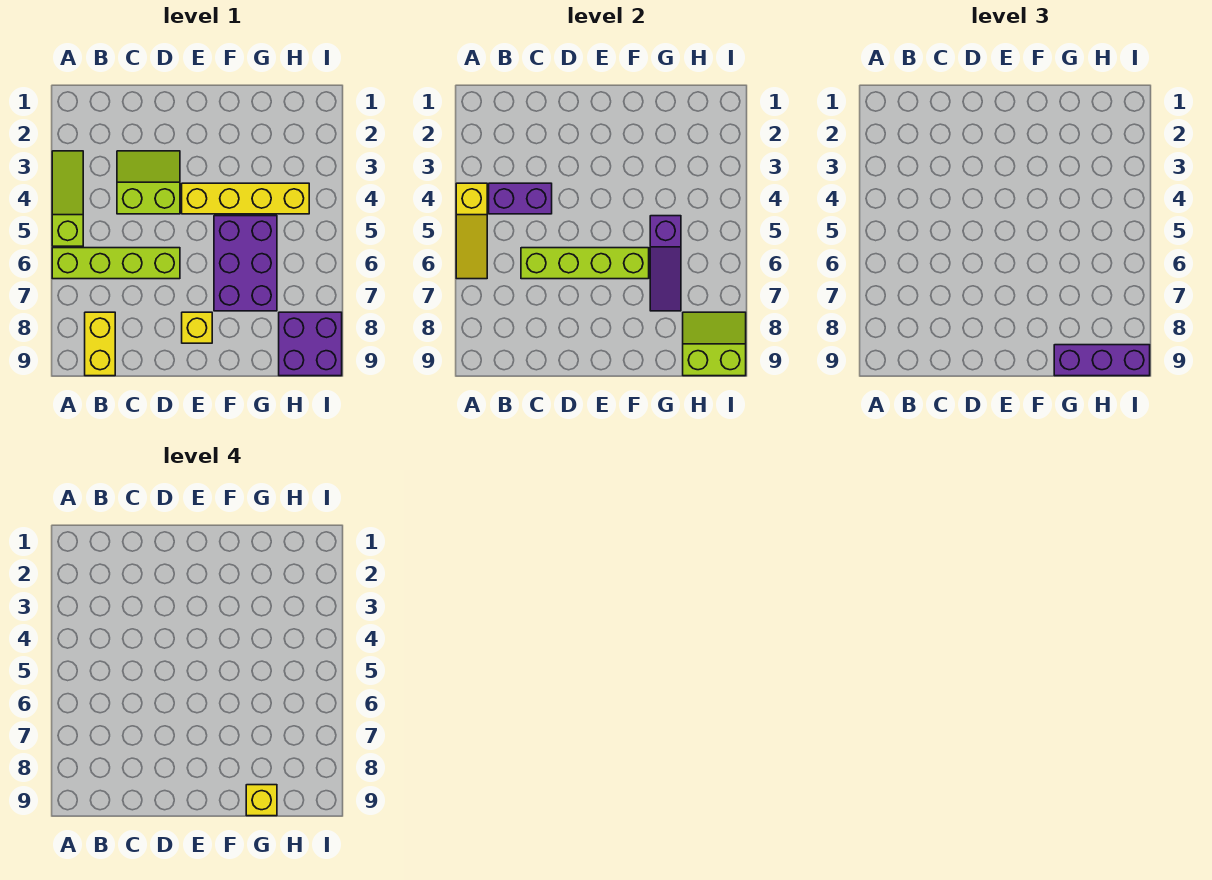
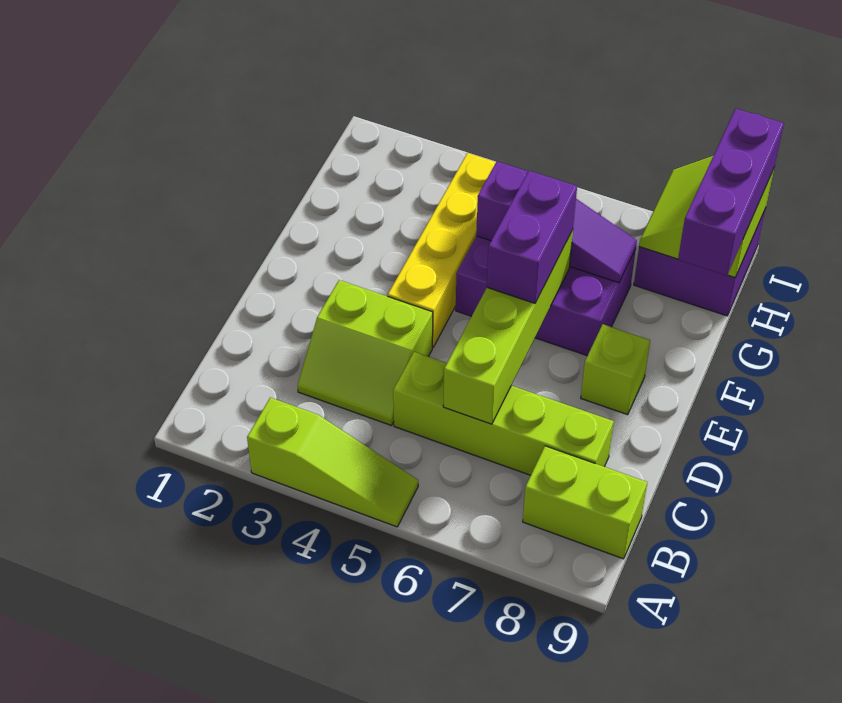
lime slope A3:A5 level 1 top 5 -> lime slope A3:A5 level 1 top 3
yellow slope A4:A6 level 2 top 4 -> none
lime brick A6:D6 level 1 -> lime brick C5:C8 level 1
purple brick B4:C4 level 2 -> purple brick E6:F6 level 3
yellow brick B8:B9 level 1 -> lime brick B8:B9 level 1
lime slope C3:D4 level 1 top 4 -> lime slope C3:D4 level 1 top D
yellow brick E8 level 1 -> lime brick E8 level 1
yellow brick G9 level 4 -> none

